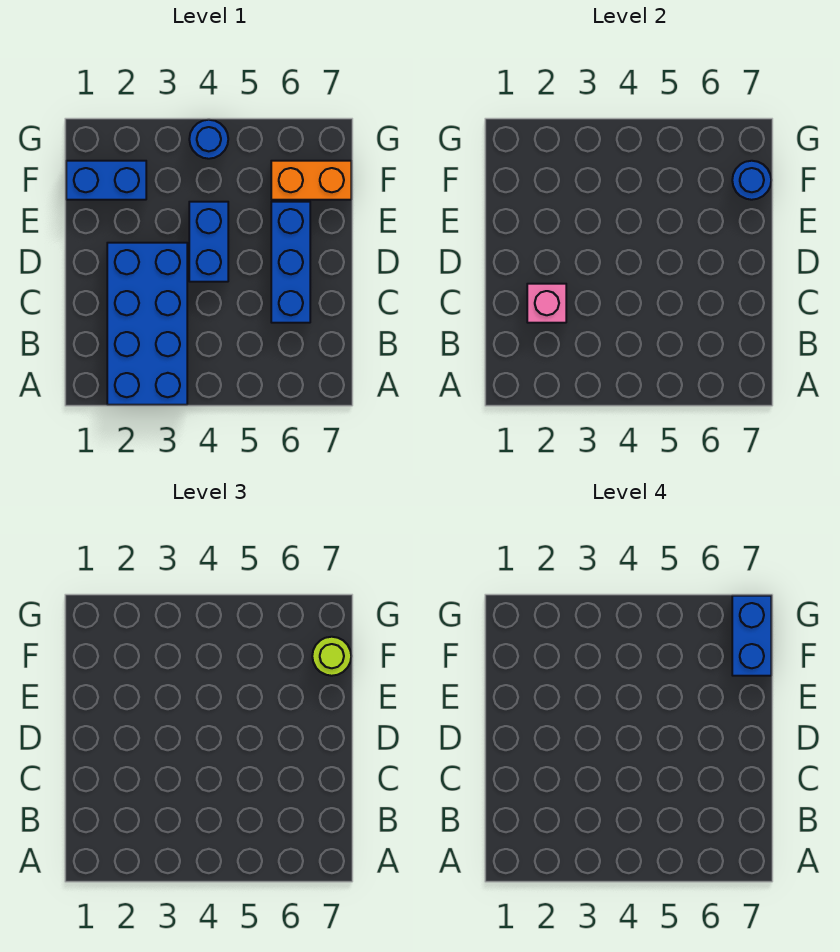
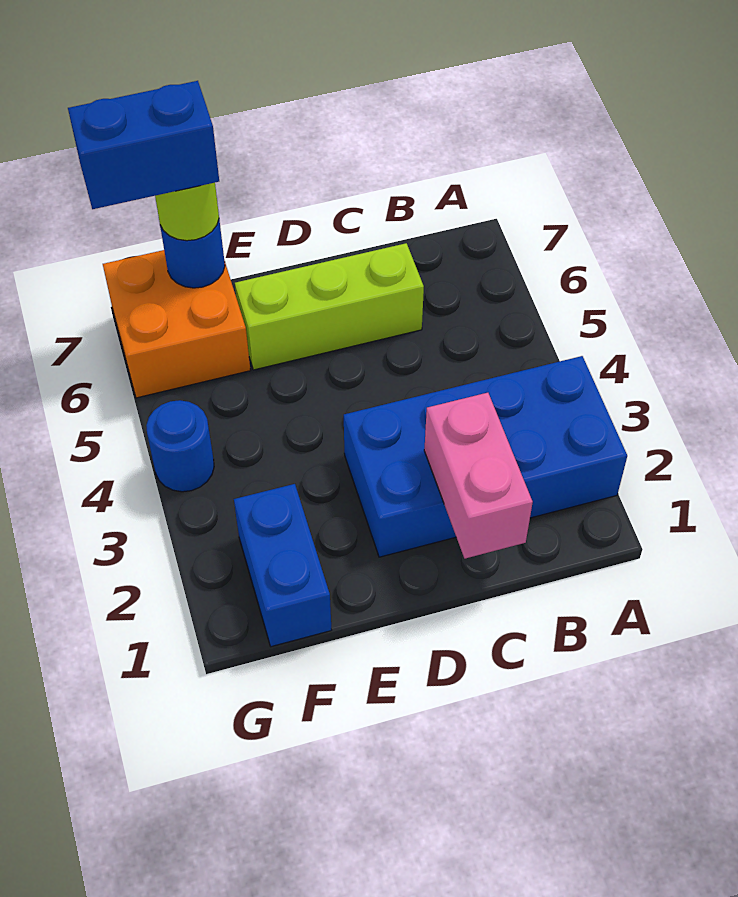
pink brick C2 level 2 -> pink brick C1:C2 level 2
blue brick C6:E6 level 1 -> lime brick C6:E6 level 1
blue brick D4:E4 level 1 -> none
orange brick F6:F7 level 1 -> orange brick F6:G7 level 1

